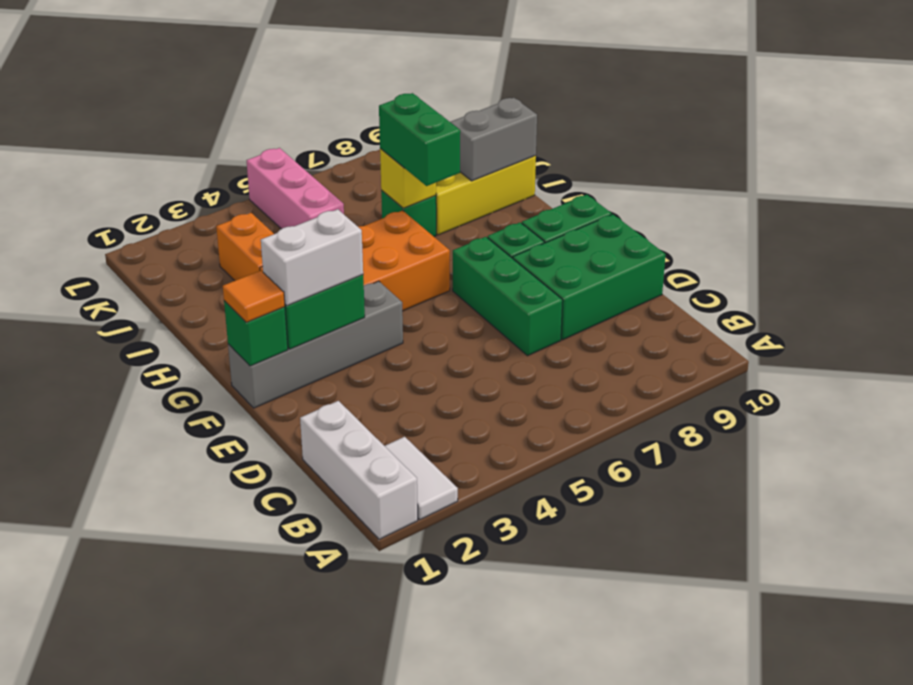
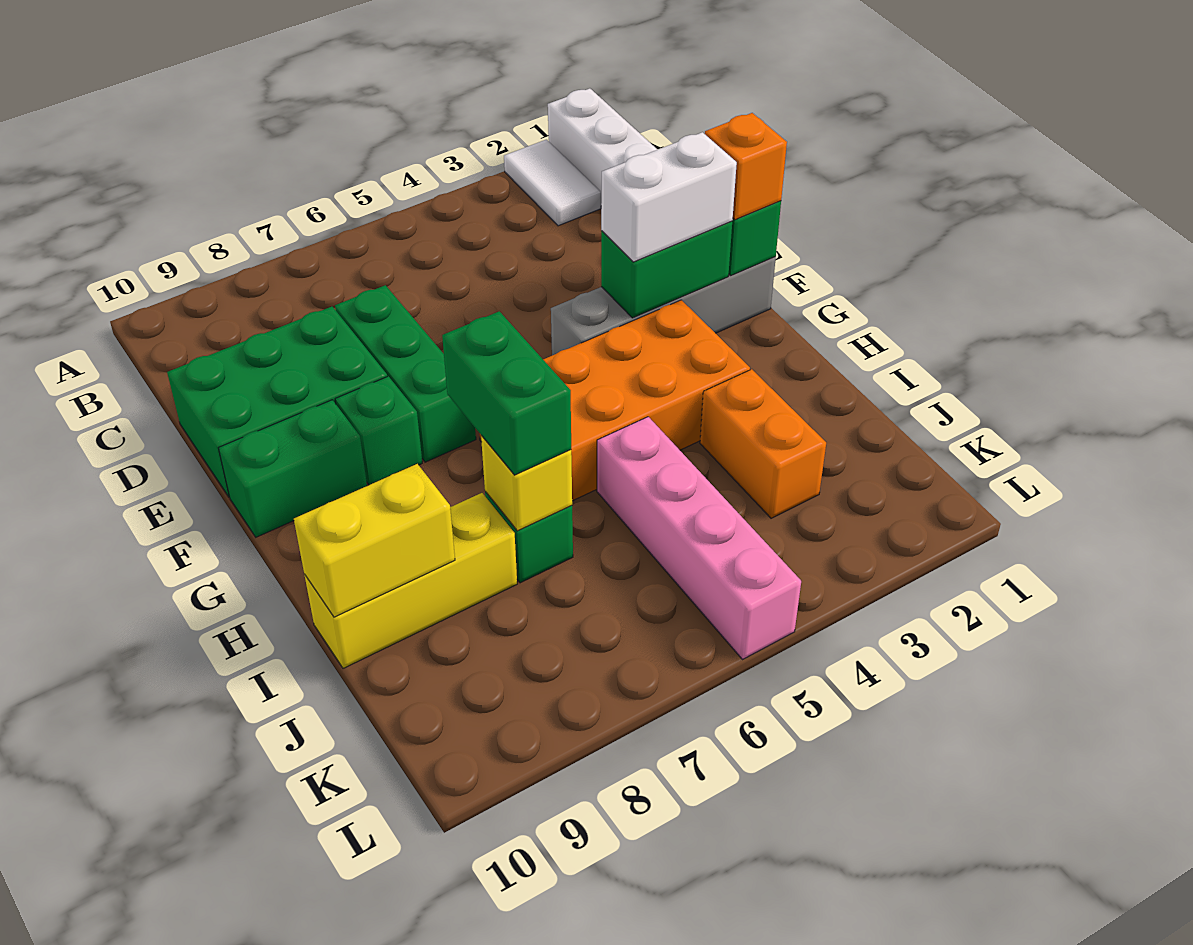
orange tile F1 level 3 -> orange brick F1 level 3
grey brick I9:I10 level 2 -> yellow brick I9:I10 level 2
pink brick J5:L5 level 1 -> pink brick I5:L5 level 1

